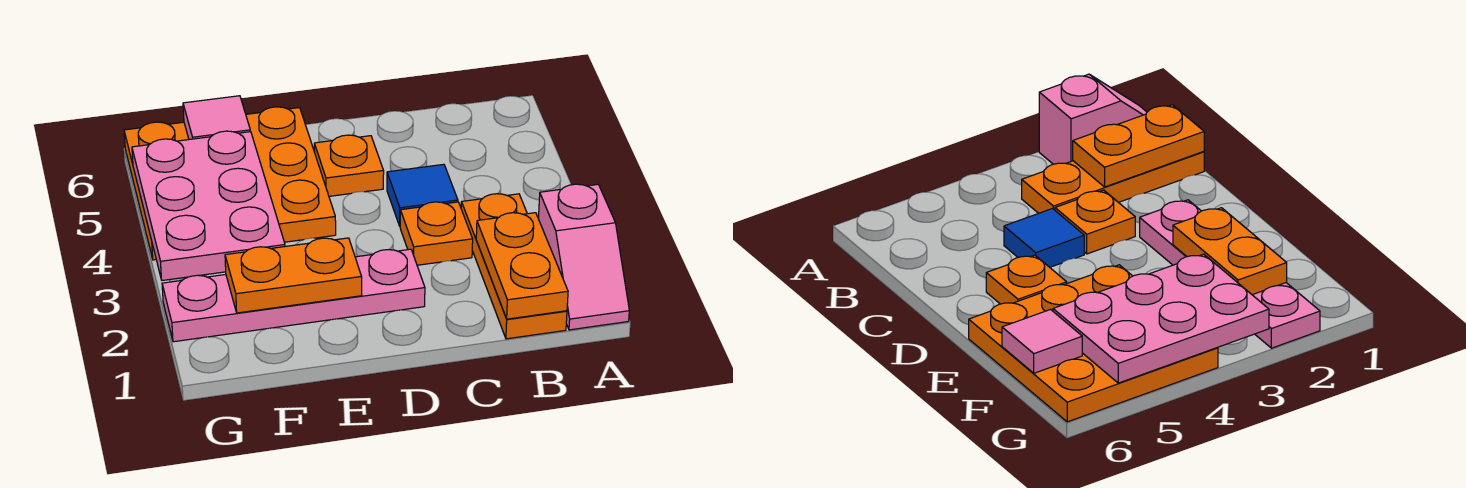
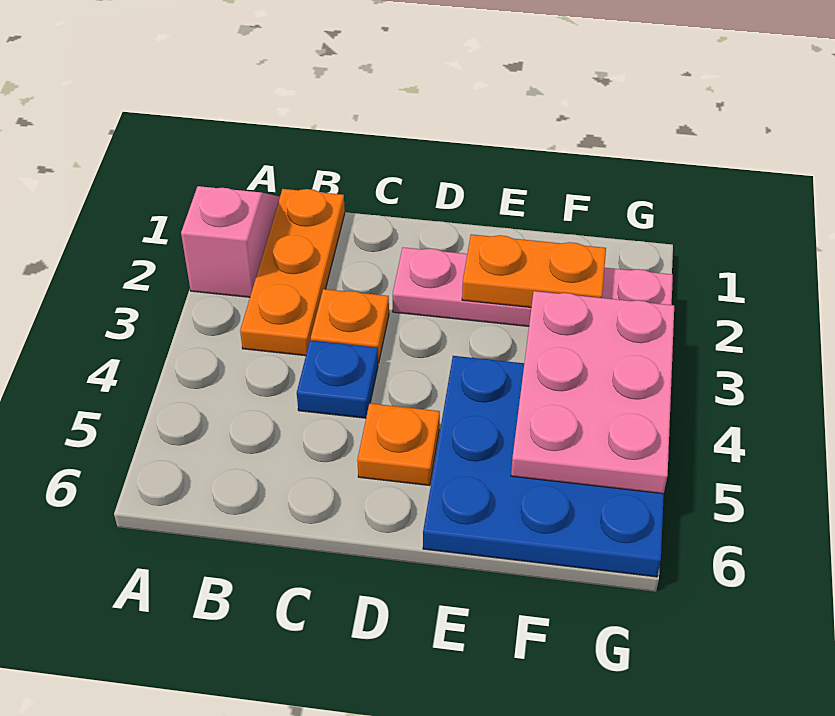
orange plate B1:B2 level 2 -> none
blue tile C4 level 1 -> blue plate C4 level 1
orange plate E4:G6 level 1 -> blue plate E4:G6 level 1
pink tile F6 level 2 -> none

